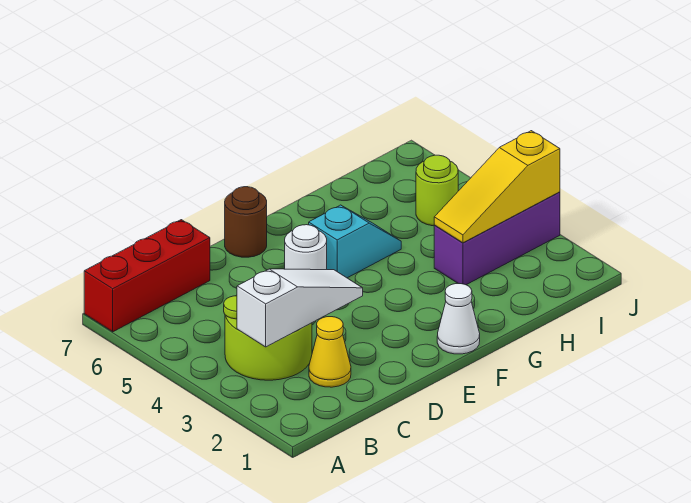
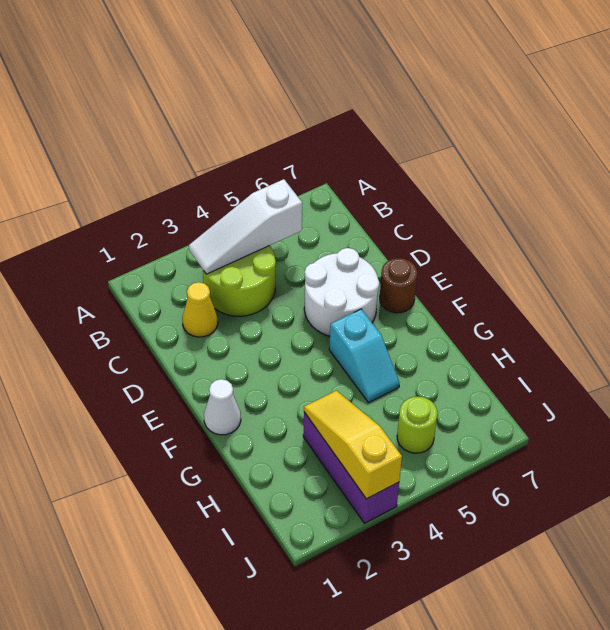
red brick A7:C7 level 1 -> none
white slope B3:D3 level 2 top B -> white slope B3:B5 level 2 top 5
white round brick E5 level 1 -> white round brick D5:E6 level 1

